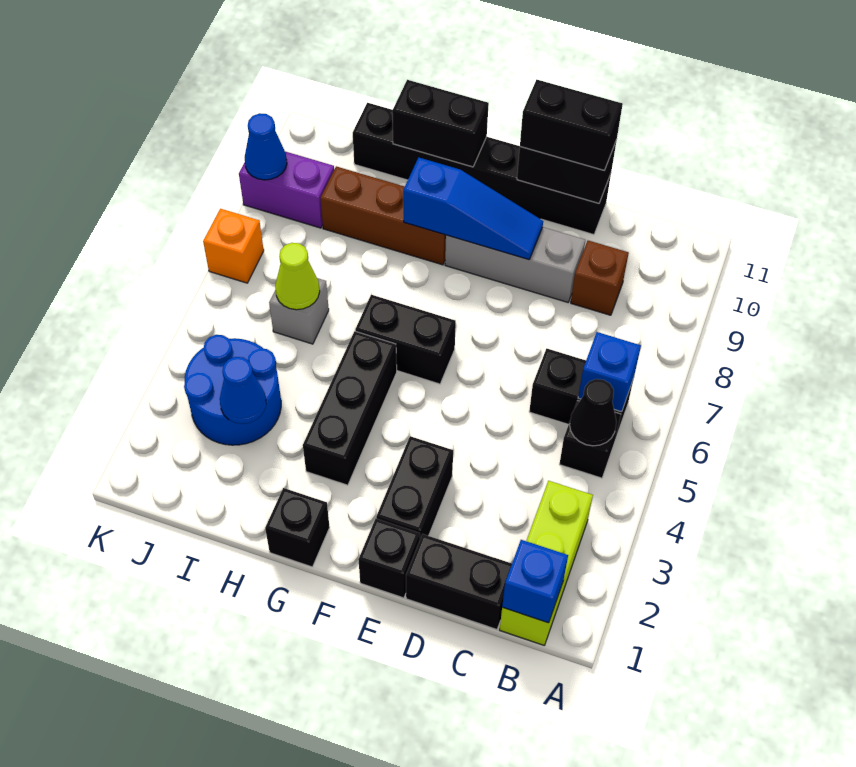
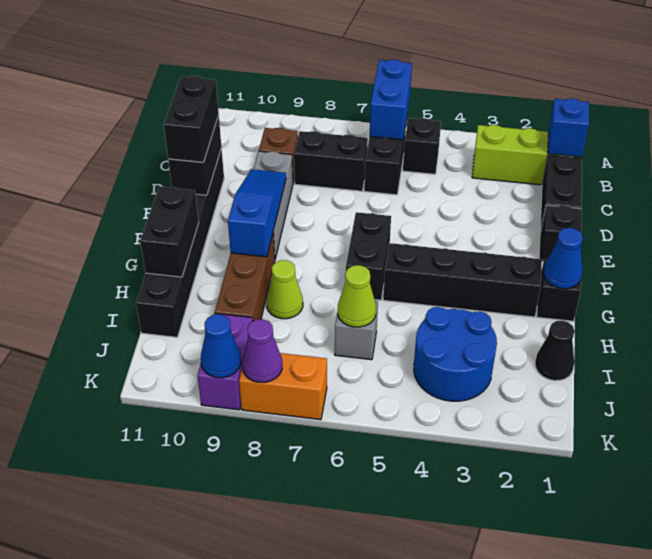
black cone B5 level 2 -> black cone I1 level 1
blue brick B6 level 2 -> blue brick A6:B6 level 2
black brick E2:E3 level 1 -> black brick C7:C8 level 1
black brick G3:G5 level 1 -> black brick G2:G5 level 1
none -> lime cone H8 level 1
blue cone I3 level 2 -> blue cone G1 level 2
orange brick K7 level 1 -> orange brick K7:K8 level 1
none -> purple cone K8 level 2

